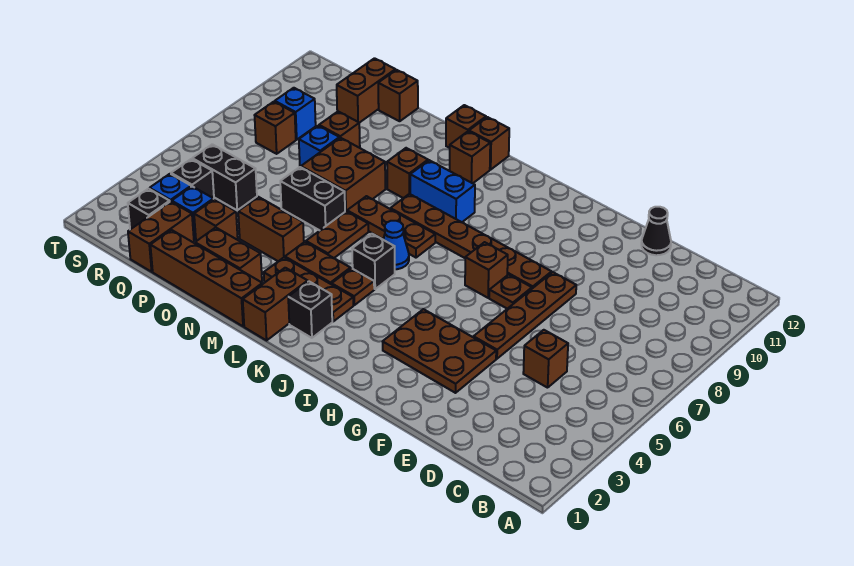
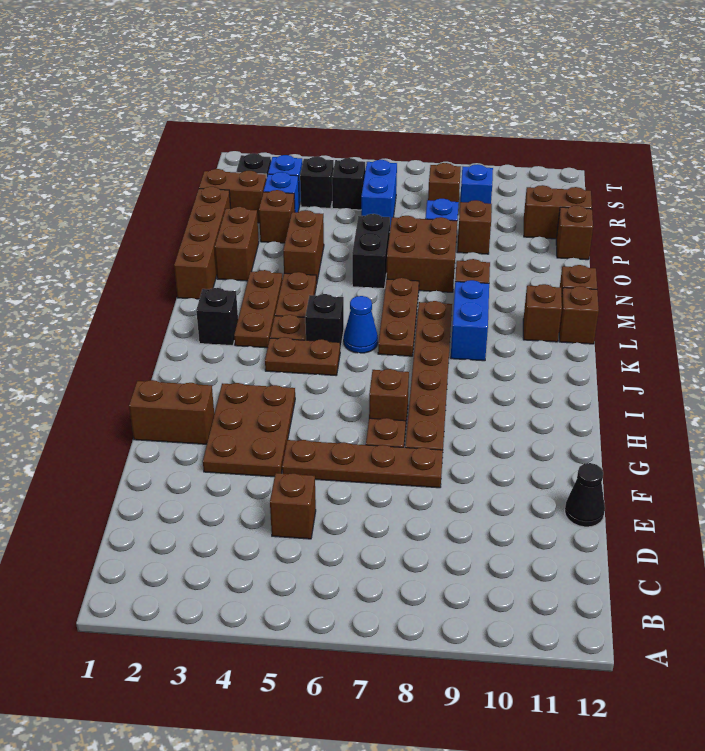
brown brick L1:L2 level 1 -> brown brick G1:G2 level 1
brown plate M5:M6 level 1 -> brown plate J4:J5 level 1
black brick Q5:R5 level 1 -> black brick R5 level 1
none -> blue brick Q6:R6 level 1

